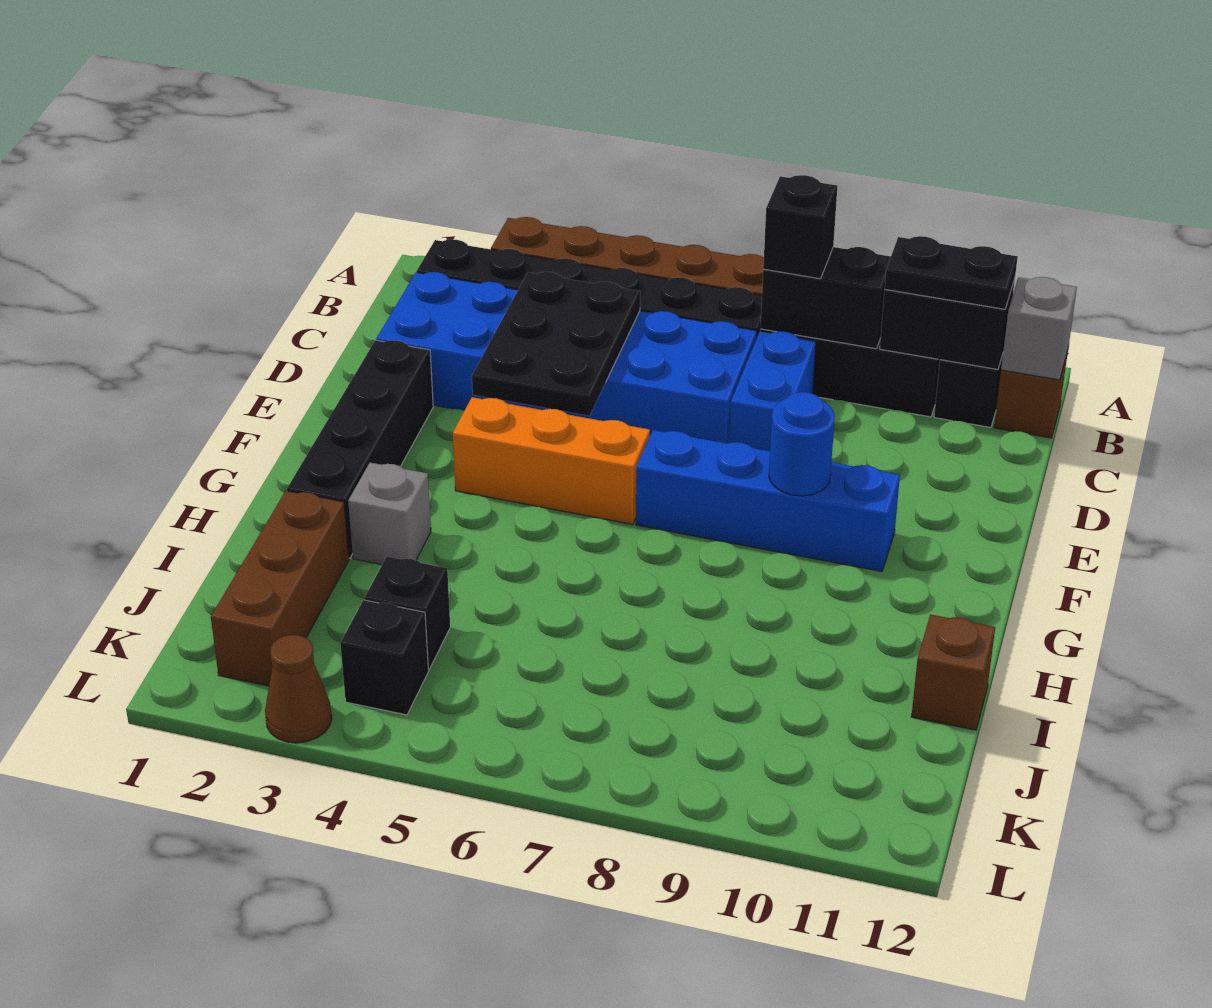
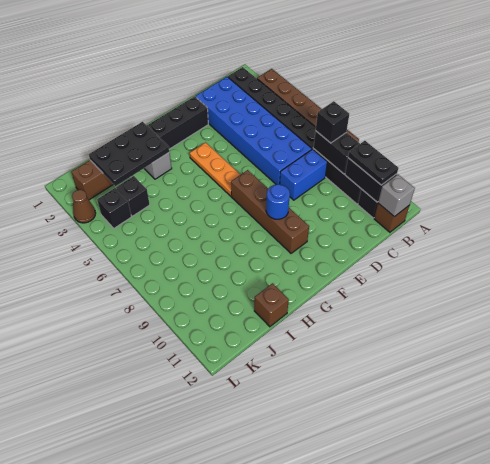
black plate C4:E5 level 2 -> black plate H2:J3 level 2
orange brick F4:F6 level 1 -> orange plate F4:F6 level 1
blue brick F7:F10 level 1 -> brown brick F7:F10 level 1

